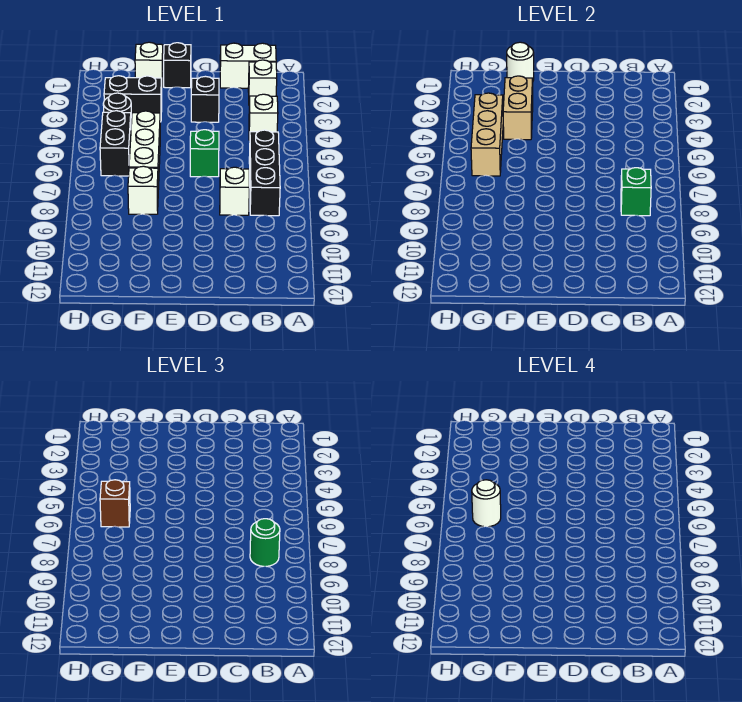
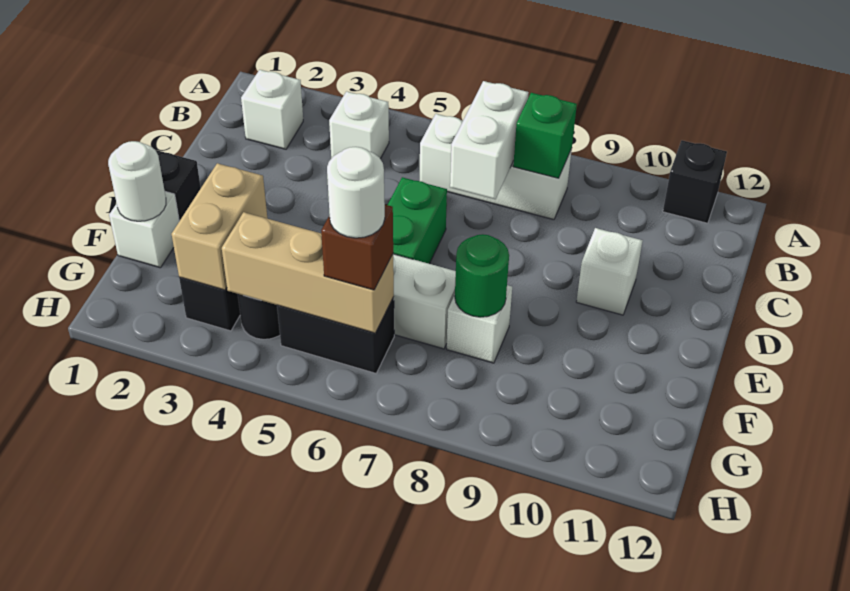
white brick B1:C1 level 1 -> white brick B7:C7 level 2
black brick B6:B8 level 1 -> white brick B6:B8 level 1
green round brick B8 level 3 -> green round brick F8 level 2
white brick C8 level 1 -> white brick D10 level 1
black brick D3 level 1 -> black brick A11 level 1
green brick D6 level 1 -> green brick D6:E6 level 1
tan brick F3:F4 level 2 -> tan brick F3:G3 level 2

